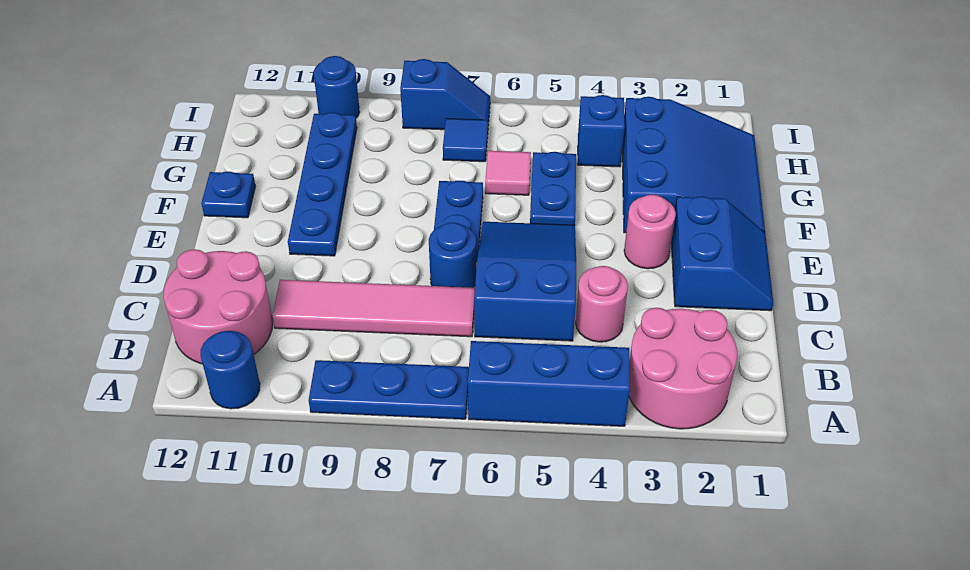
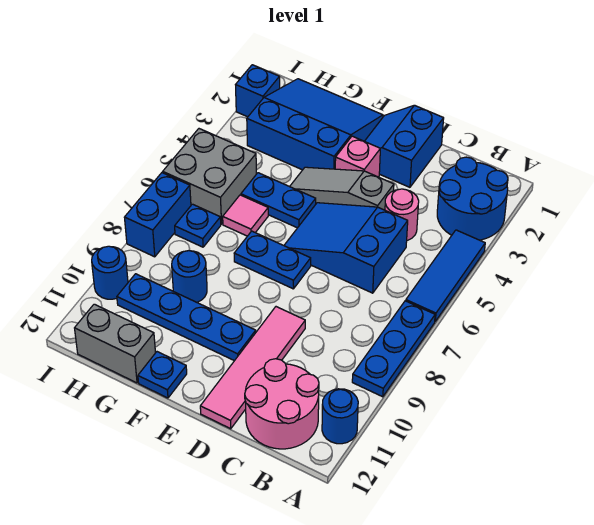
pink round brick A2:B3 level 1 -> blue round brick A2:B3 level 1
blue brick A4:A6 level 1 -> blue tile A4:A6 level 1
pink tile C7:C10 level 1 -> pink tile D9:D12 level 1
blue slope D1:E2 level 1 top 2 -> blue slope D1:E2 level 1 top D
none -> grey slope D4:F4 level 1 top D
blue round brick D7 level 1 -> blue round brick G9 level 1
pink round brick E3 level 1 -> pink brick E3 level 1
none -> grey brick G12:H12 level 1
blue brick H4 level 1 -> blue brick I2 level 1
none -> grey brick H5:I6 level 1
blue tile H7 level 1 -> blue plate H7 level 1
blue slope I7:I8 level 1 top 8 -> blue brick I7:I8 level 1

